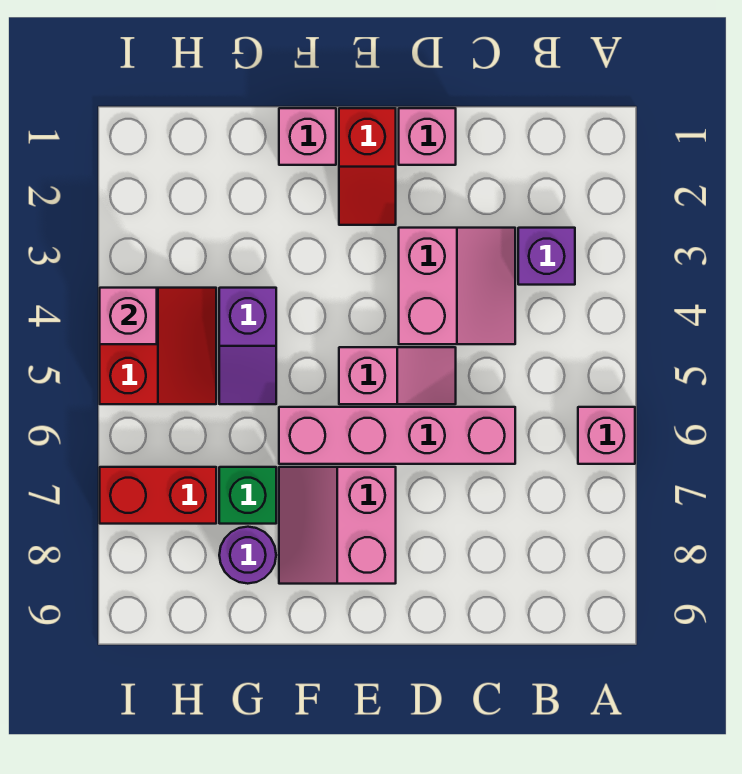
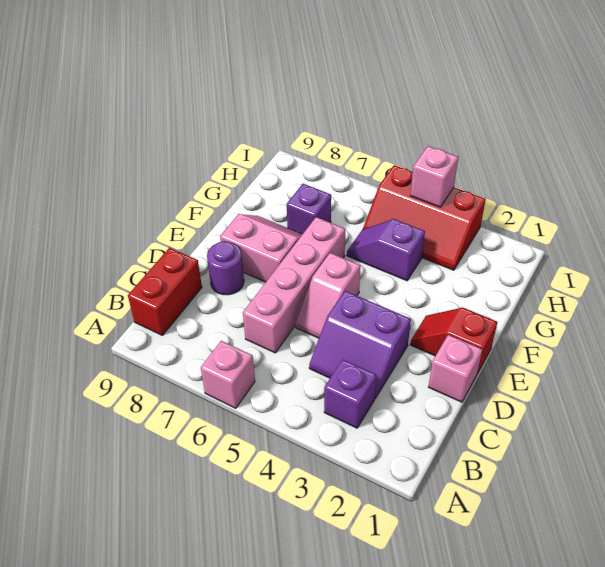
pink slope C3:D4 level 1 top D -> purple slope C3:D4 level 1 top D
pink brick F1 level 1 -> none
green brick G7 level 1 -> purple brick G7 level 1
purple round brick G8 level 1 -> purple round brick D8 level 1
red slope H4:I5 level 1 top I -> red slope H3:I5 level 1 top I
red brick H7:I7 level 1 -> red brick B9:C9 level 1

